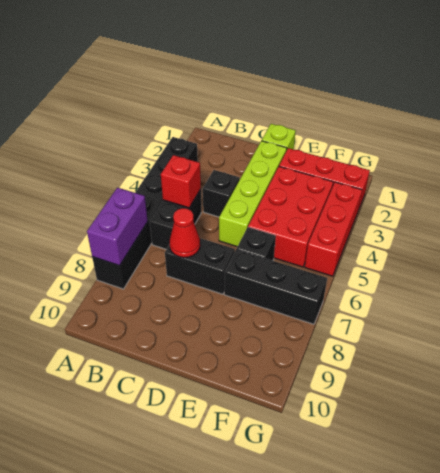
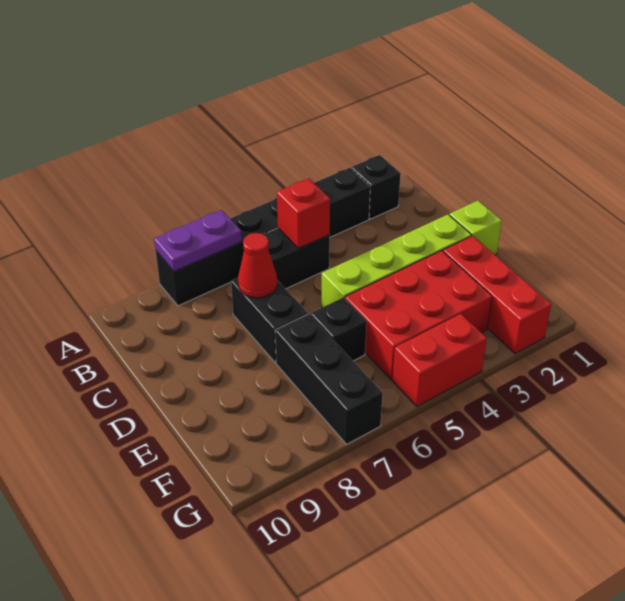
purple brick A7:A8 level 2 -> purple plate A7:A8 level 2
black brick C4 level 1 -> black brick A2 level 1
red brick G3:G5 level 1 -> red brick G4:G5 level 1

